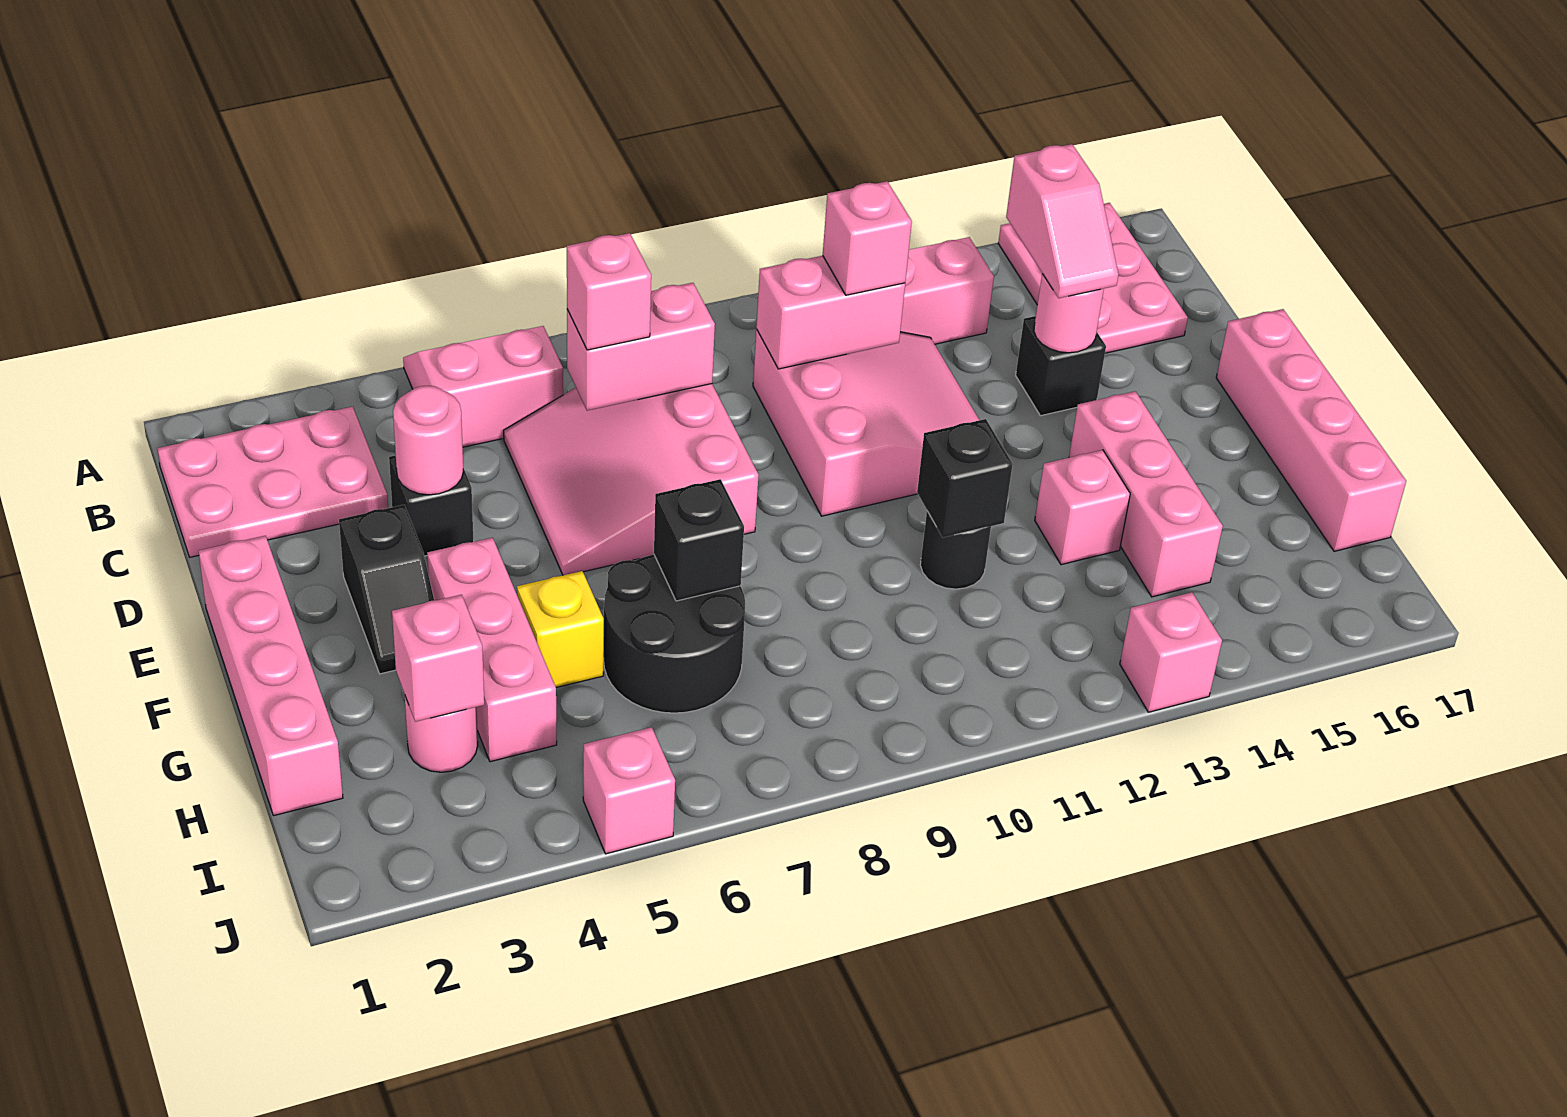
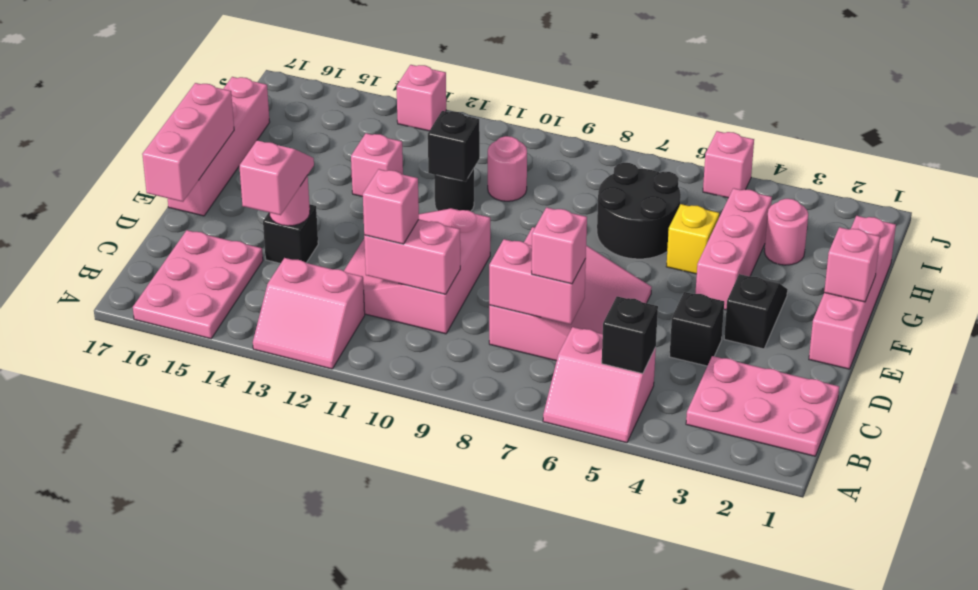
pink round brick D4 level 2 -> pink round brick H10 level 1
pink brick F14:H14 level 1 -> pink brick D17:F17 level 2
black brick G7 level 2 -> black brick B5 level 2
pink brick H3 level 2 -> pink brick F1 level 2

